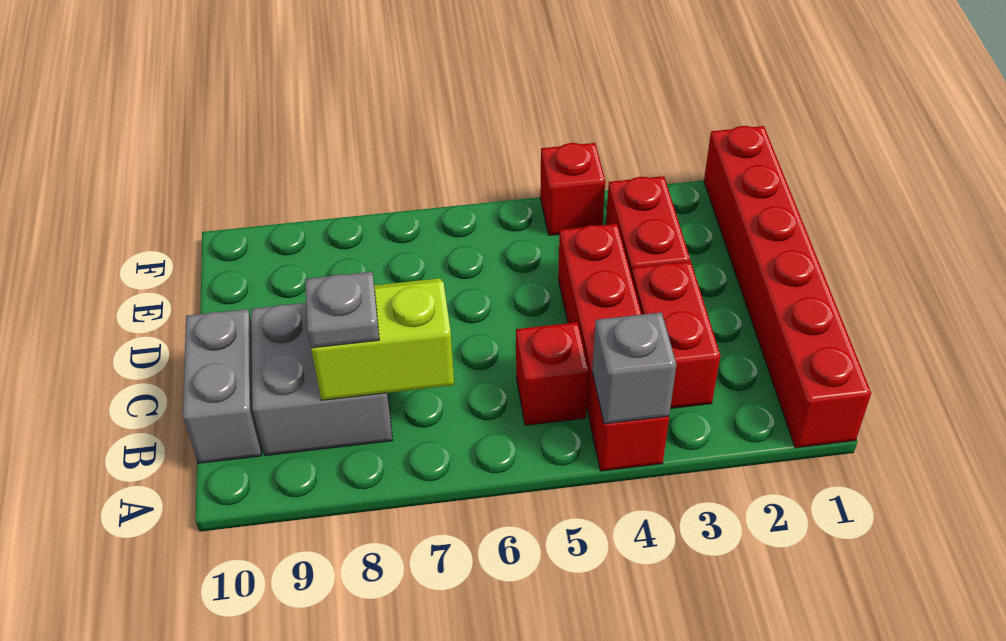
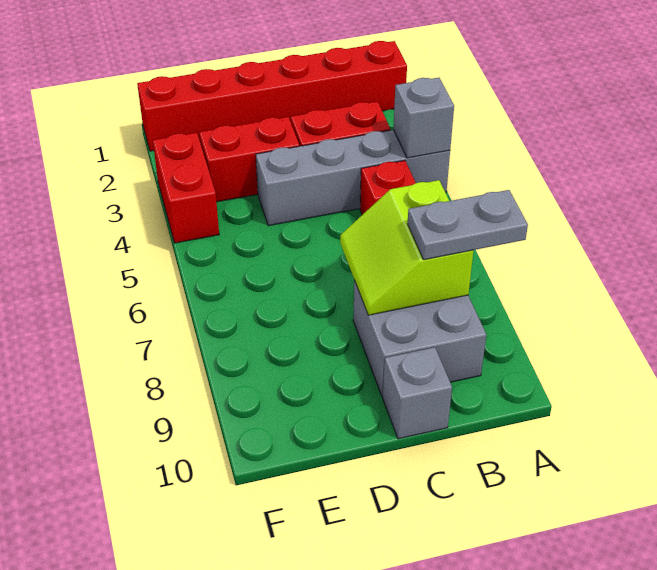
red brick A4:D4 level 1 -> grey brick A4:D4 level 1
grey plate B8 level 3 -> grey plate A8:B8 level 3
grey brick B10:C10 level 1 -> grey brick C10 level 1
red brick F4 level 1 -> red brick F3:F4 level 1

